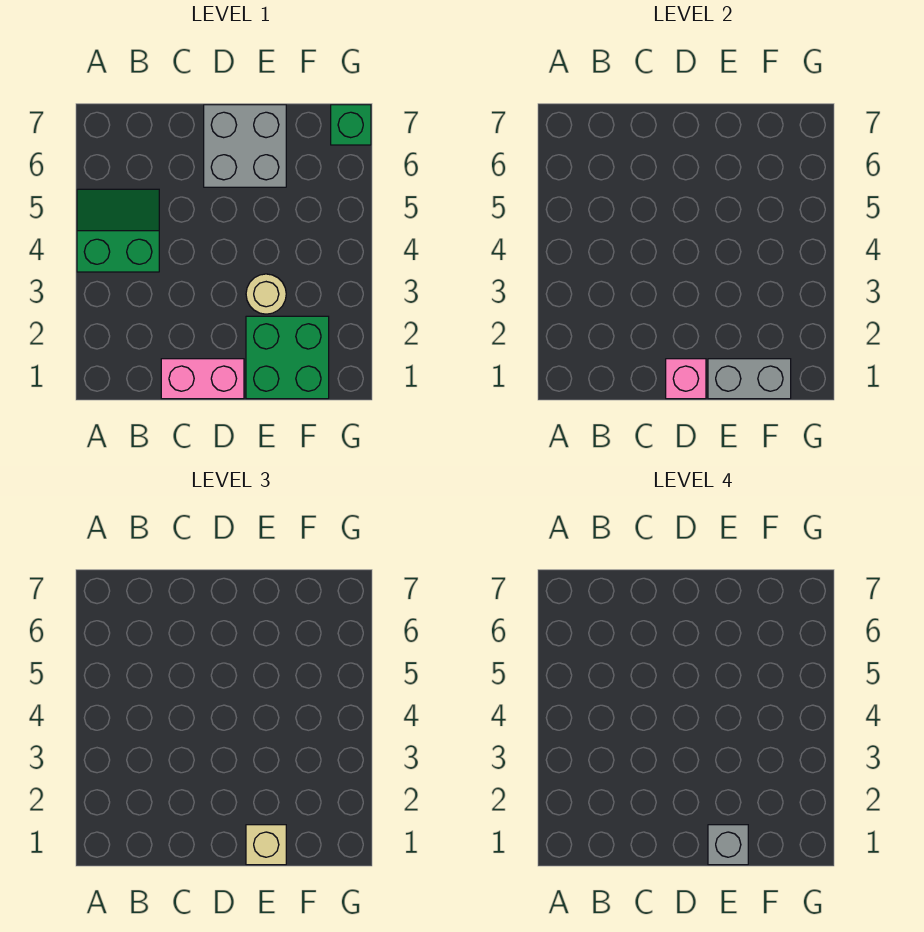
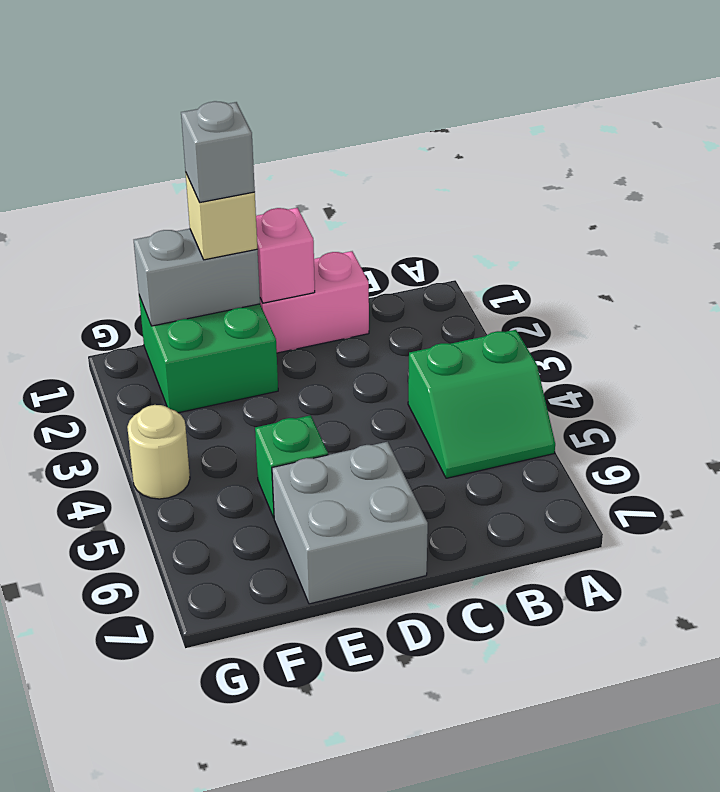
tan round brick E3 level 1 -> tan round brick G4 level 1
green brick G7 level 1 -> green brick E5 level 1

